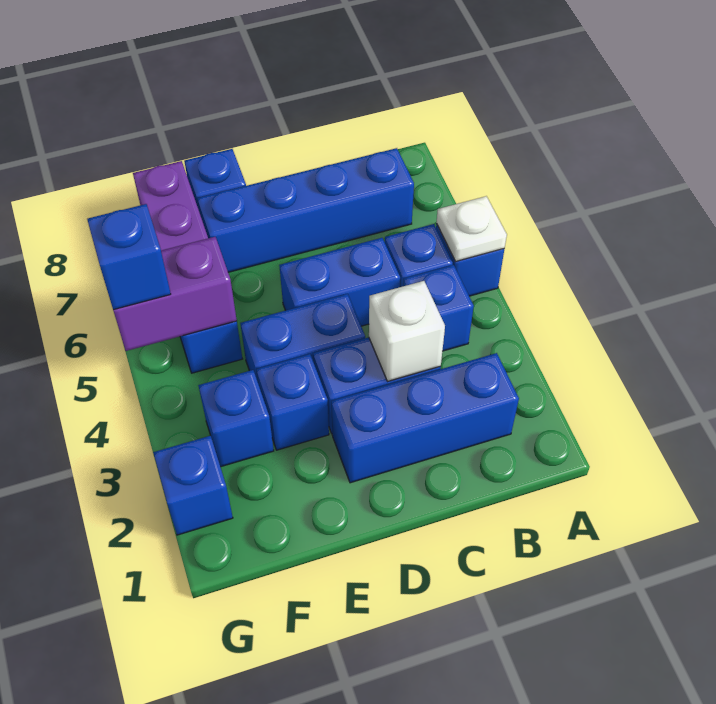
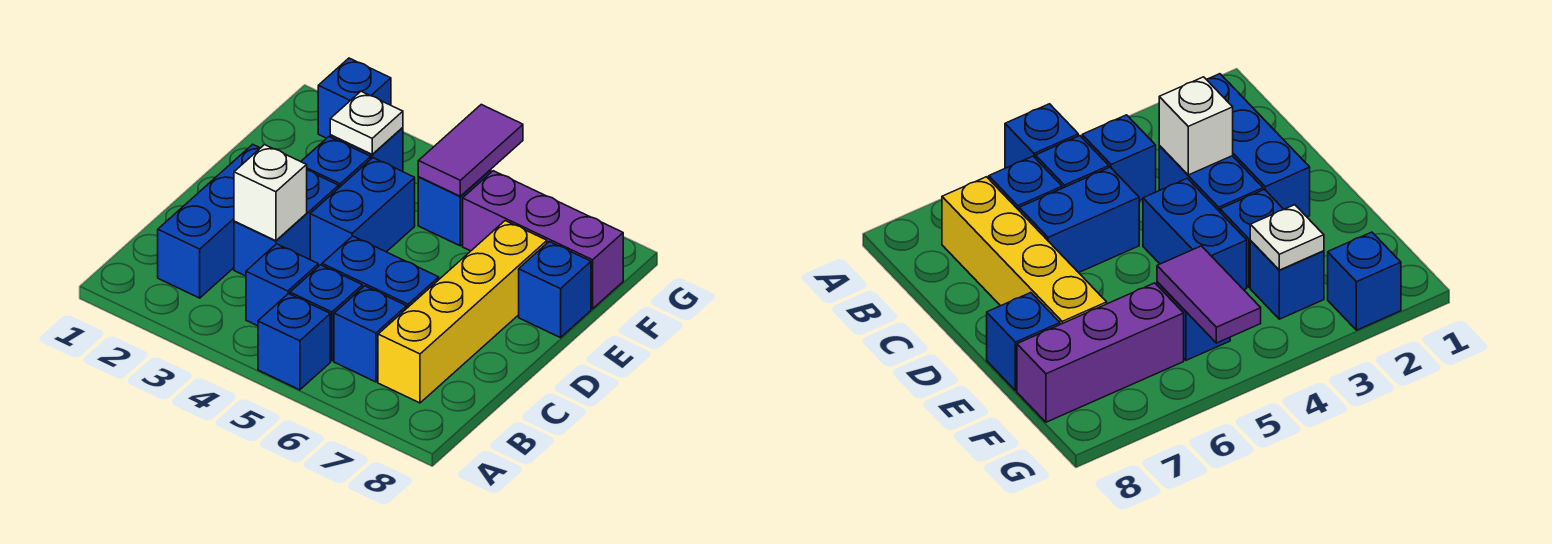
white plate A5 level 2 -> white plate F3 level 2
blue brick B7:E7 level 1 -> yellow brick B7:E7 level 1
blue brick C5:D5 level 1 -> blue brick C5:C6 level 1
purple brick F5:G5 level 2 -> purple tile F5:G5 level 2
blue brick G5 level 3 -> blue brick B6 level 1

